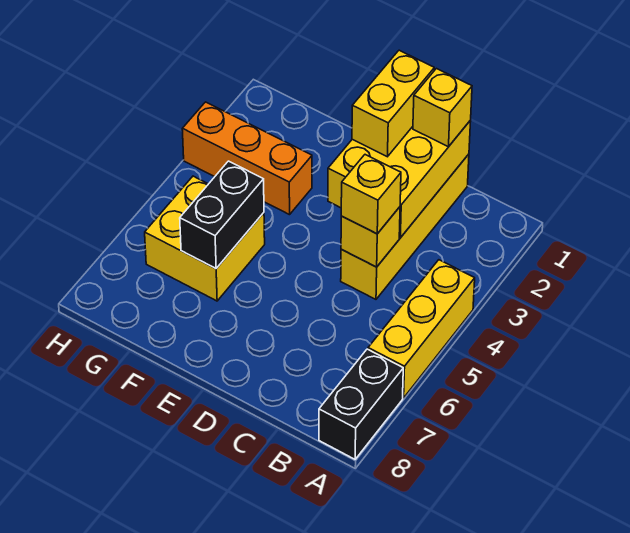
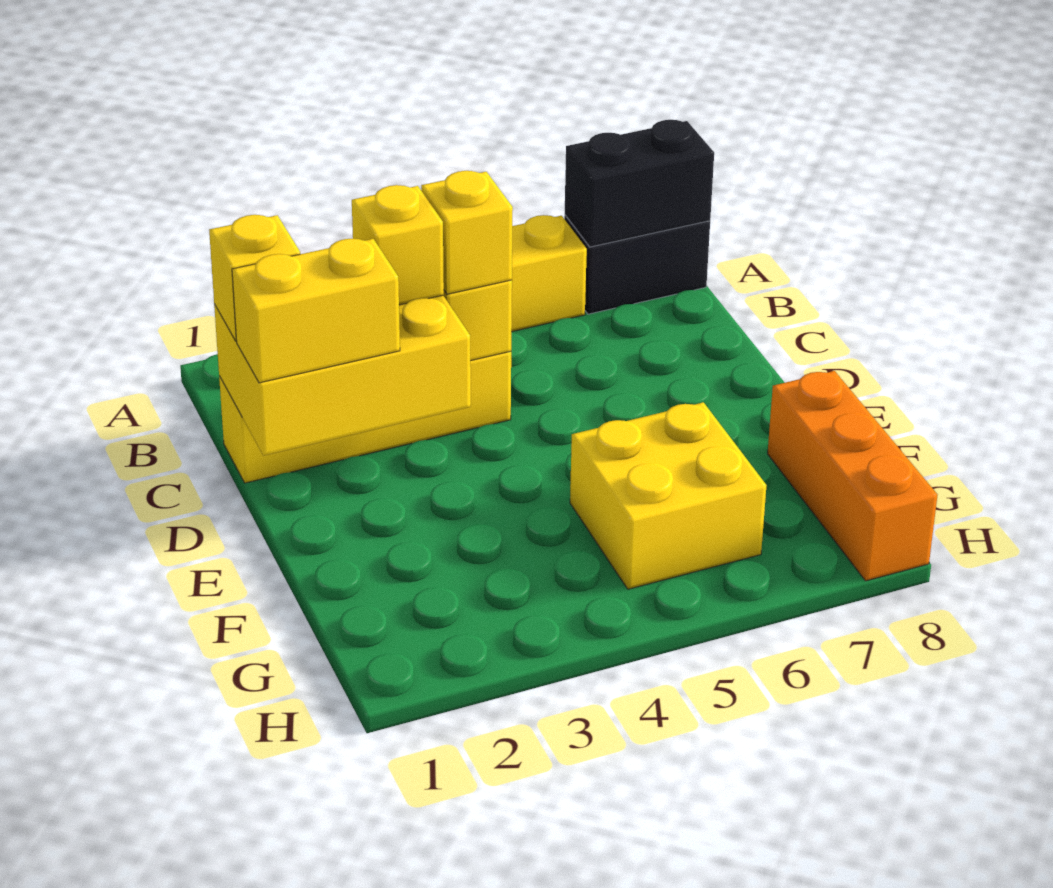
none -> yellow brick C3 level 3
orange brick F3:H3 level 1 -> orange brick F8:H8 level 1
black brick F5:F6 level 2 -> black brick A7:A8 level 2

